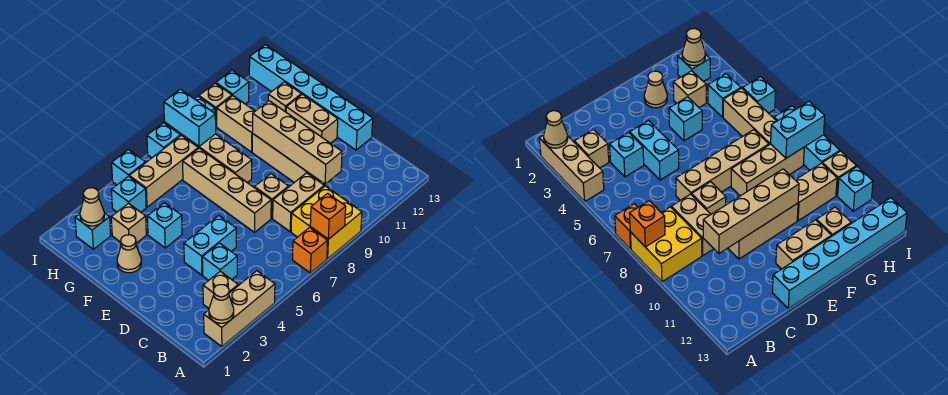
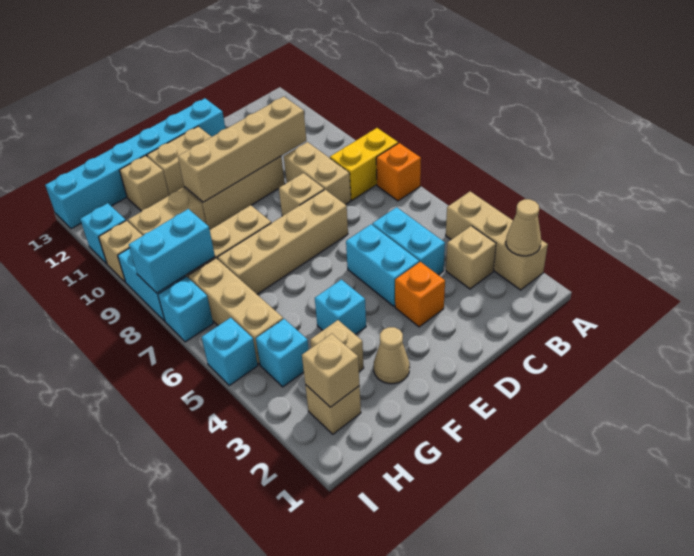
yellow brick A8:B9 level 1 -> yellow brick A8:B8 level 1
orange brick A8 level 2 -> orange brick D3 level 1
cyan brick C4 level 1 -> cyan brick C4:C5 level 1
cyan brick H2 level 1 -> tan brick H2 level 1
tan cone H2 level 2 -> tan brick H2 level 2

